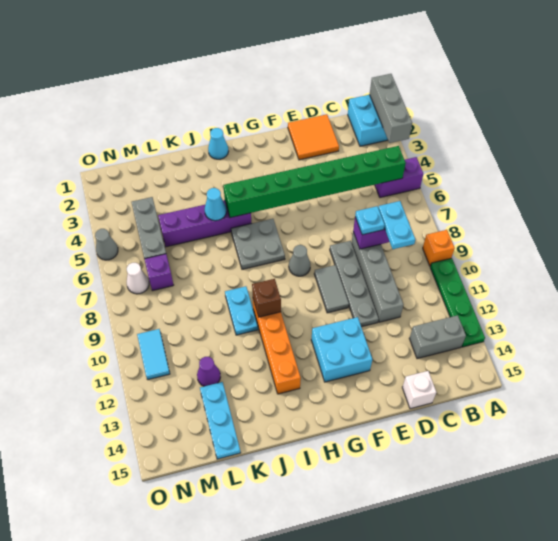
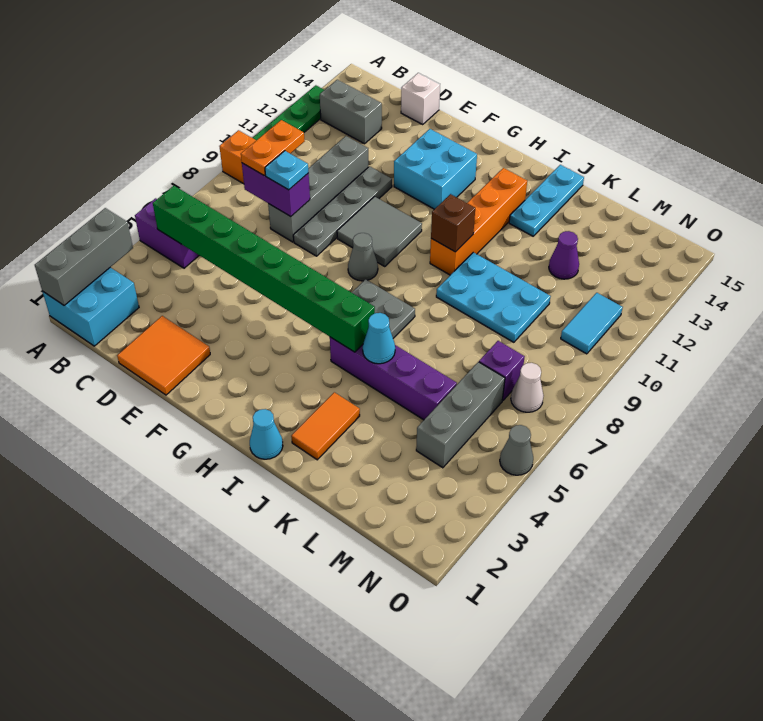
cyan plate C8:C9 level 3 -> orange plate C8:C9 level 3
grey tile F9:F10 level 1 -> grey tile F9:G10 level 1
none -> orange tile J2:J3 level 1
cyan plate J9:J10 level 1 -> cyan plate J9:L10 level 1
cyan plate L13:L15 level 1 -> cyan plate J13:J15 level 1

